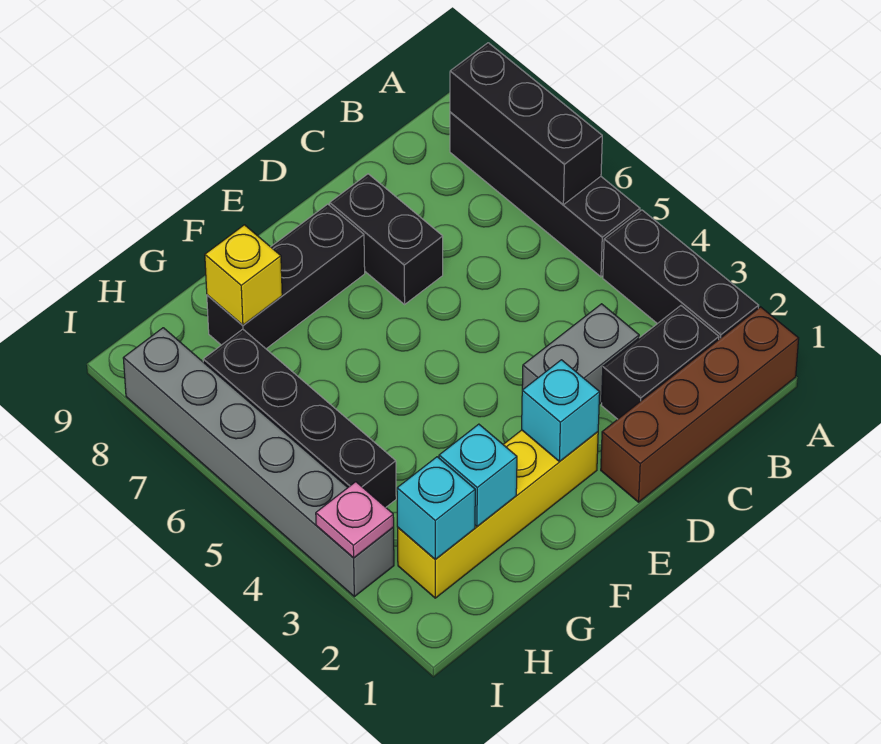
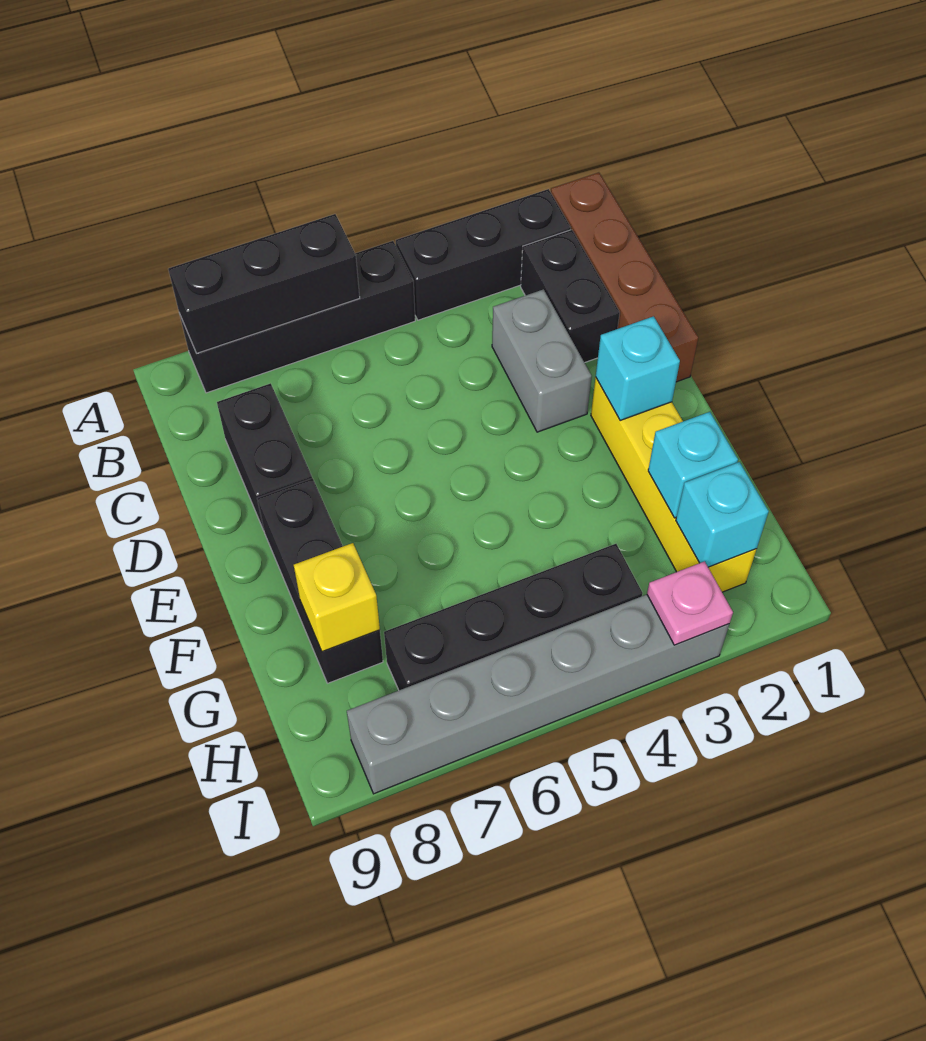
black brick D7:D8 level 1 -> black brick C8:D8 level 1

